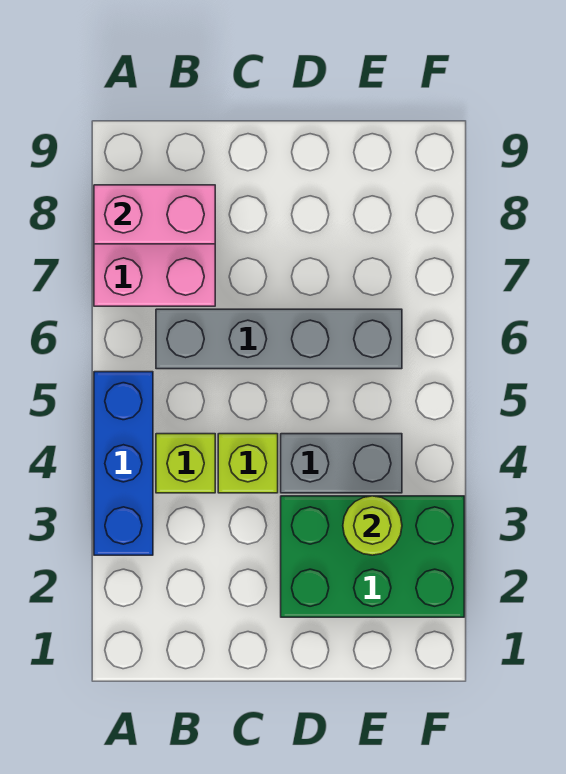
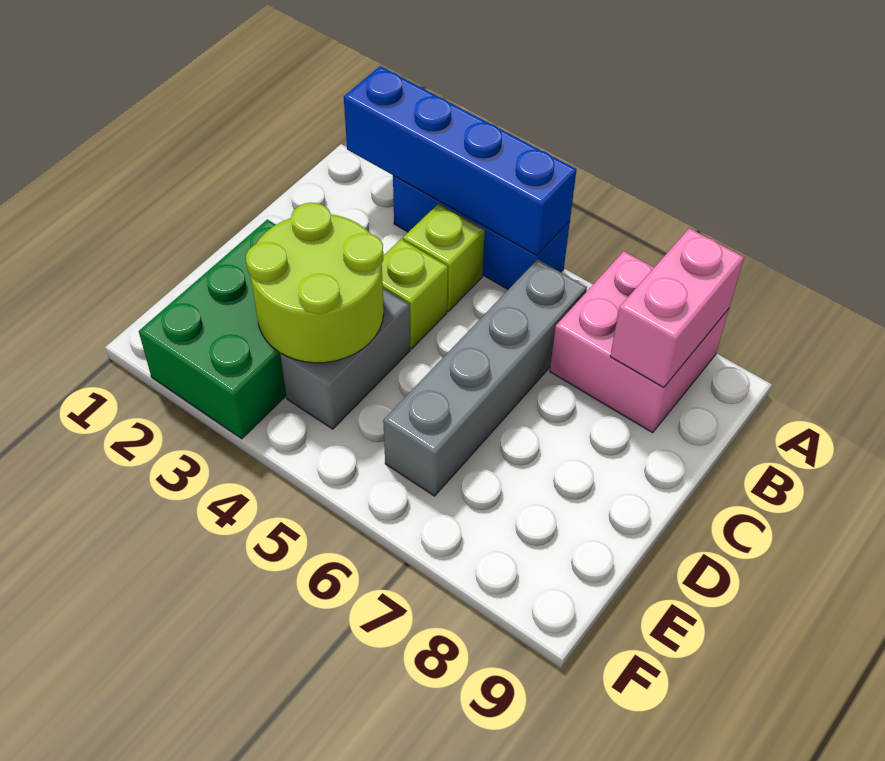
none -> blue brick A2:A5 level 2
lime round brick E3 level 2 -> lime round brick D3:E4 level 2

